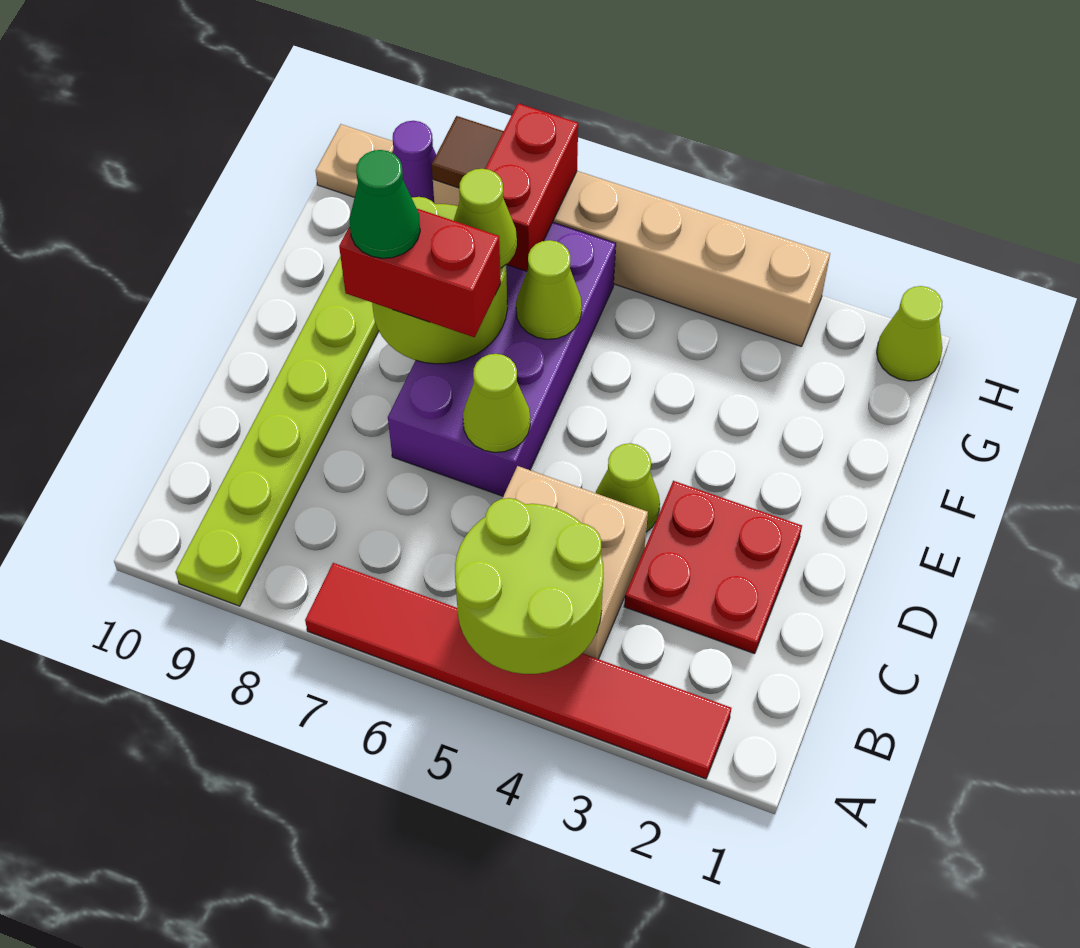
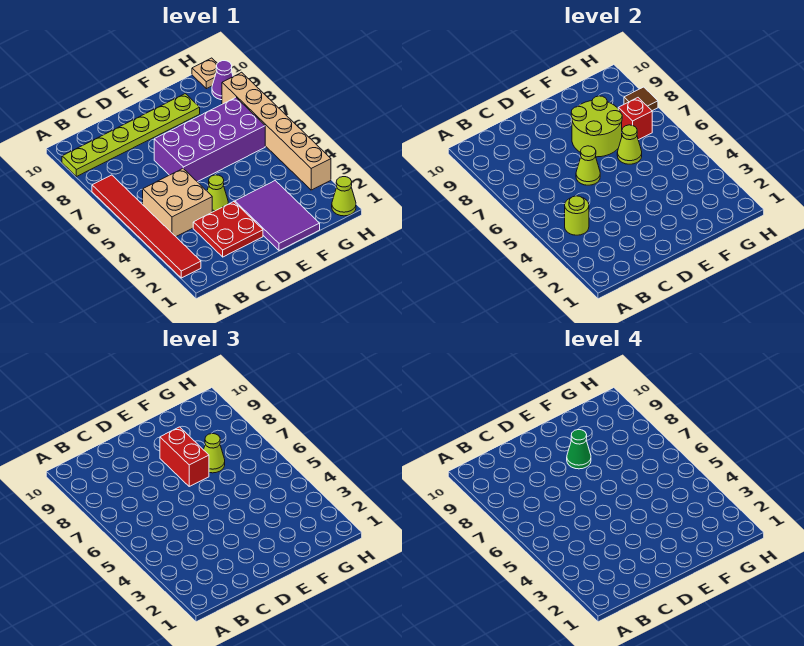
lime round brick A4:B5 level 2 -> lime round brick B4 level 2
none -> purple tile E1:F3 level 1
red brick G7:H7 level 2 -> red brick G7 level 2

